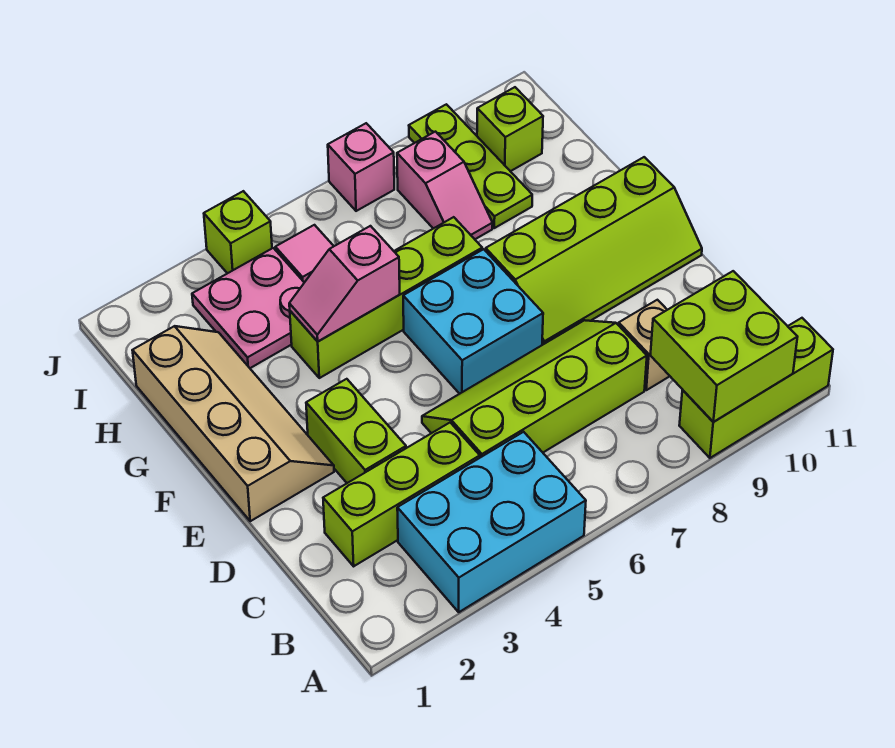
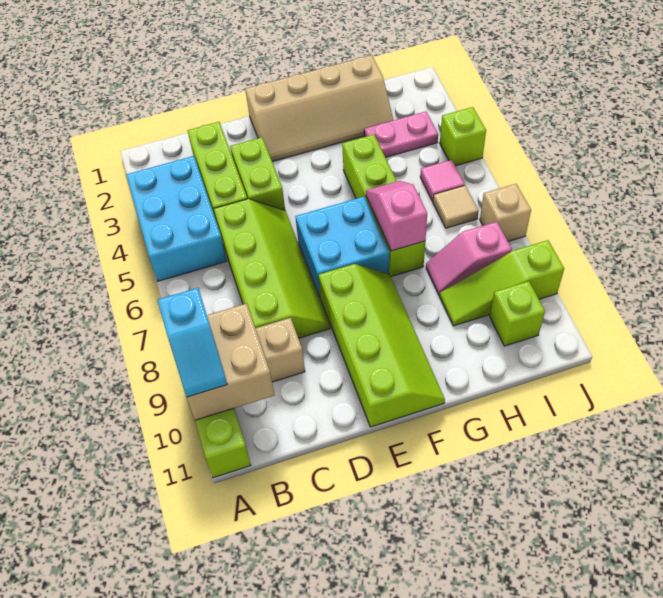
lime brick A9:B10 level 2 -> tan brick A9:B10 level 2
none -> cyan slope A9:A10 level 3 top 9
lime brick D3:E3 level 1 -> lime brick D3:D4 level 1
lime slope E8:F11 level 1 top F -> lime slope E8:F11 level 1 top E
pink slope G4:G5 level 2 top 5 -> pink slope G6:G7 level 2 top 7
pink plate H3:I4 level 1 -> pink plate H3:I3 level 1
lime plate H9:J9 level 1 -> lime slope H9:J9 level 1 top J
none -> tan tile I6 level 1
pink brick J7 level 1 -> tan brick J7 level 1

